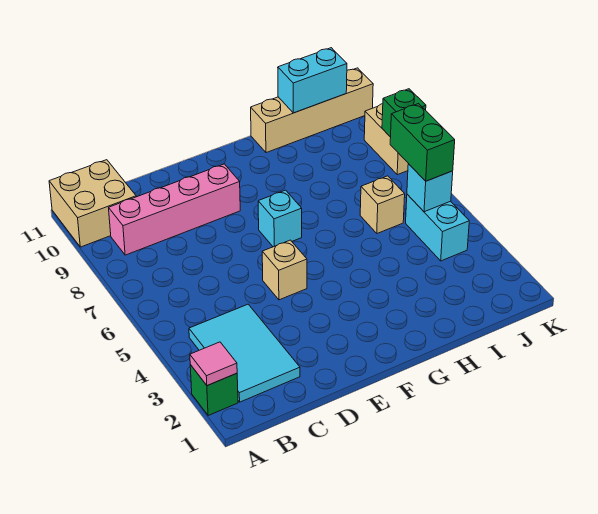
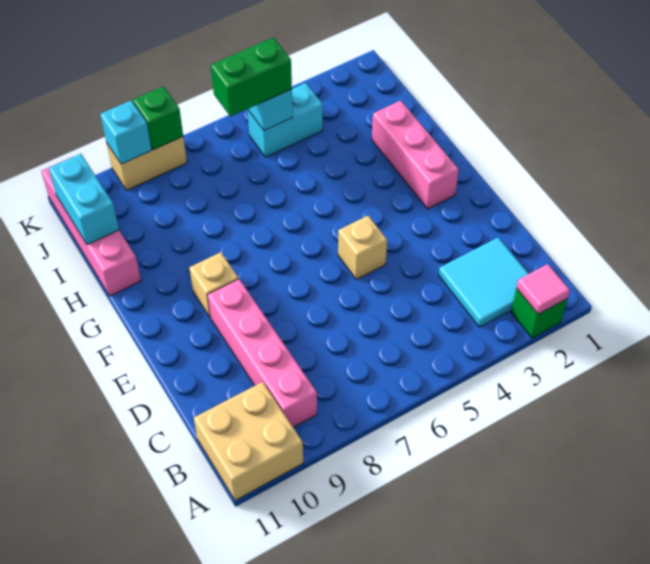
cyan tile B2:C4 level 1 -> cyan tile B2:C3 level 1
none -> pink brick F2:H2 level 1
cyan brick F7 level 1 -> cyan brick K9 level 2
tan brick H11:K11 level 1 -> pink brick H11:K11 level 1
tan brick I6 level 1 -> tan brick F9 level 1

